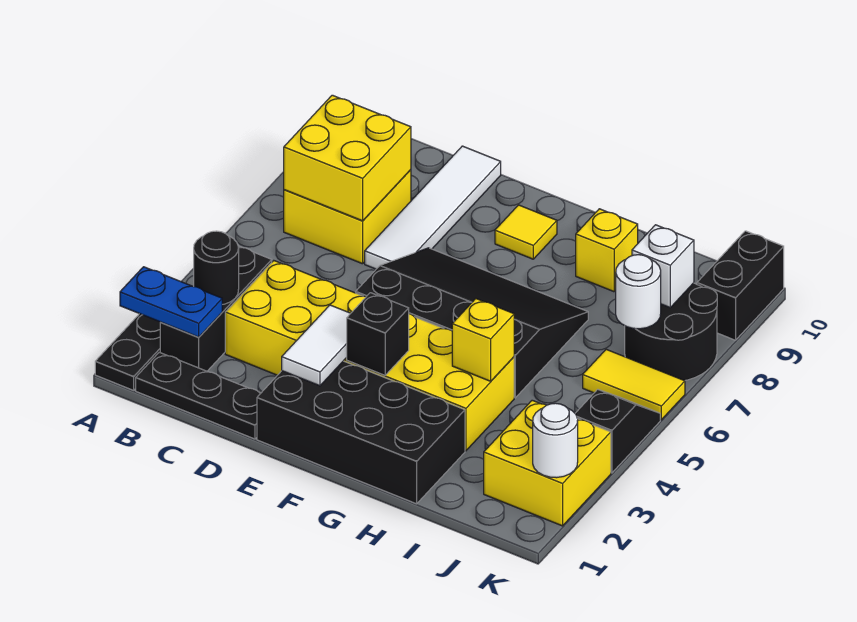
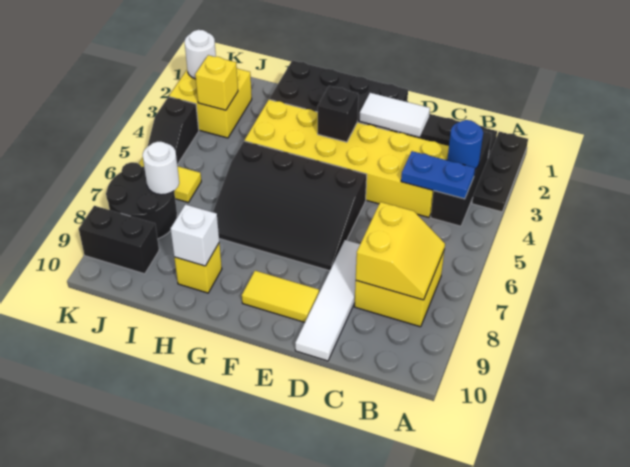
blue plate A2:B2 level 2 -> blue plate B4:C4 level 2
black round brick B3 level 2 -> blue round brick B3 level 2
yellow brick B7:C8 level 2 -> yellow slope B7:C8 level 2 top C
white tile E2:E3 level 2 -> white tile D2:E2 level 2
yellow tile F9 level 1 -> yellow tile E9:F9 level 1
yellow brick H4 level 2 -> yellow brick J3 level 2
white brick J8 level 2 -> white brick H9 level 2
black brick K9:K10 level 1 -> black brick J9:K9 level 1

